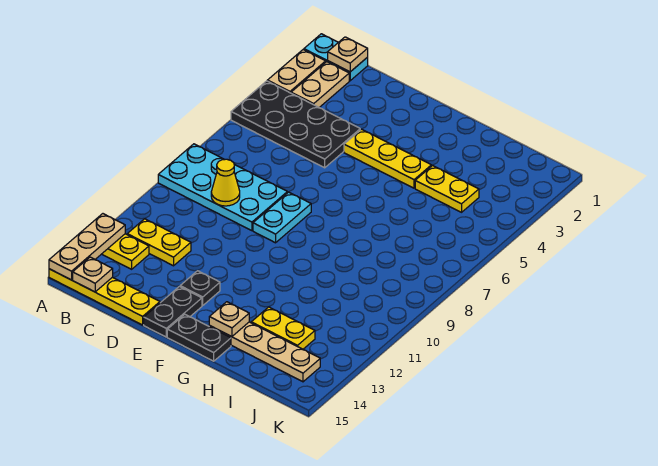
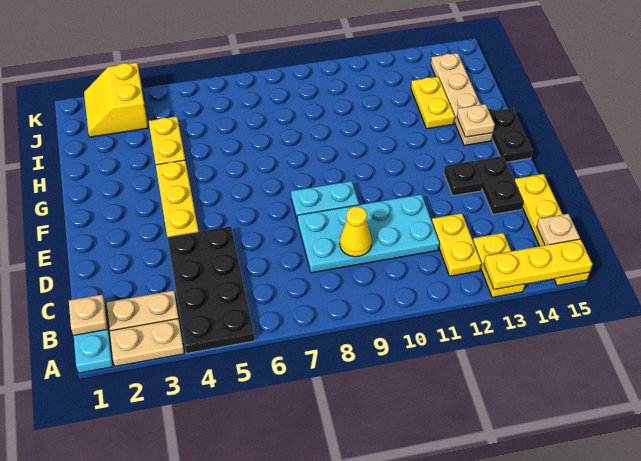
cyan plate A8:D9 level 1 -> cyan plate C8:D11 level 1
tan plate A13:A15 level 2 -> yellow plate A13:A15 level 2
black plate E14:E15 level 1 -> black plate D14:E14 level 1
none -> yellow slope J2:K3 level 1 top 3

